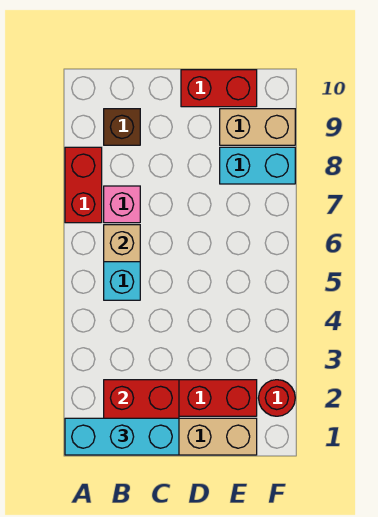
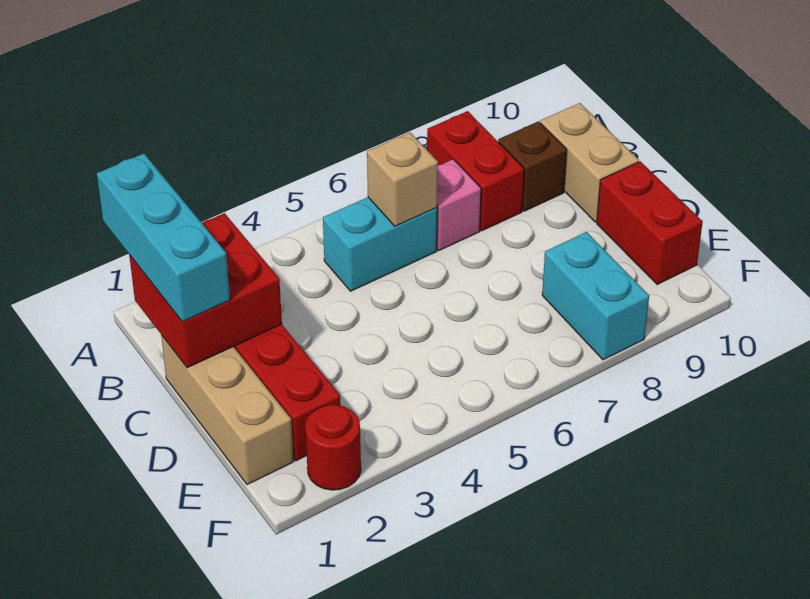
red brick A7:A8 level 1 -> red brick A8:B8 level 1
tan brick E9:F9 level 1 -> tan brick B10:C10 level 1

